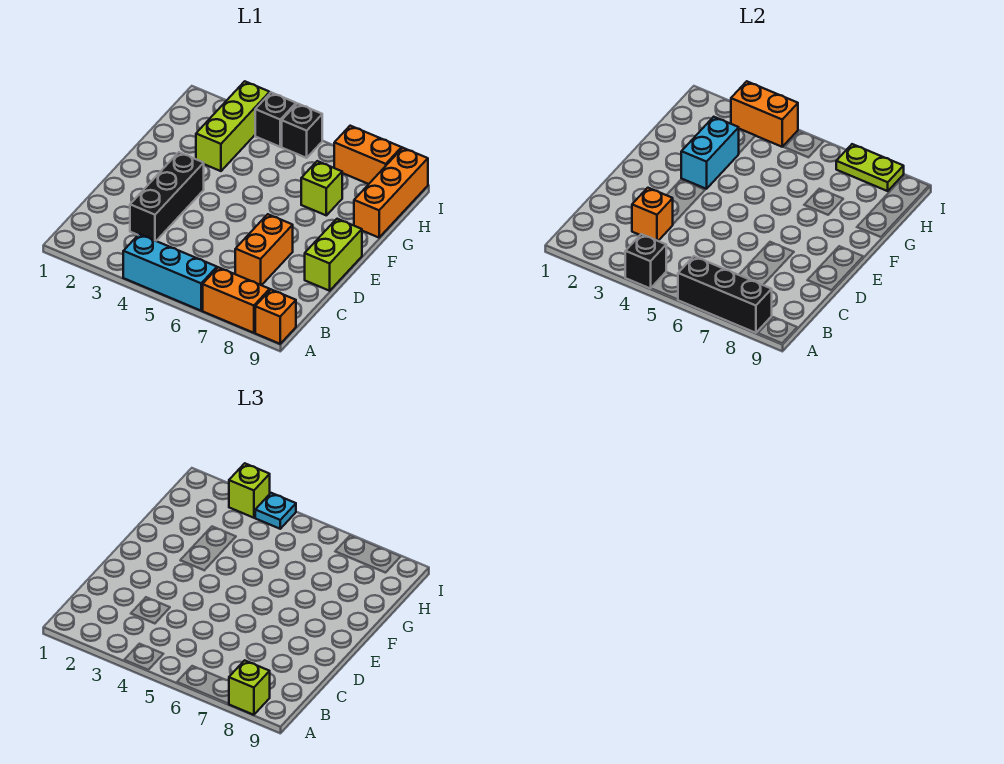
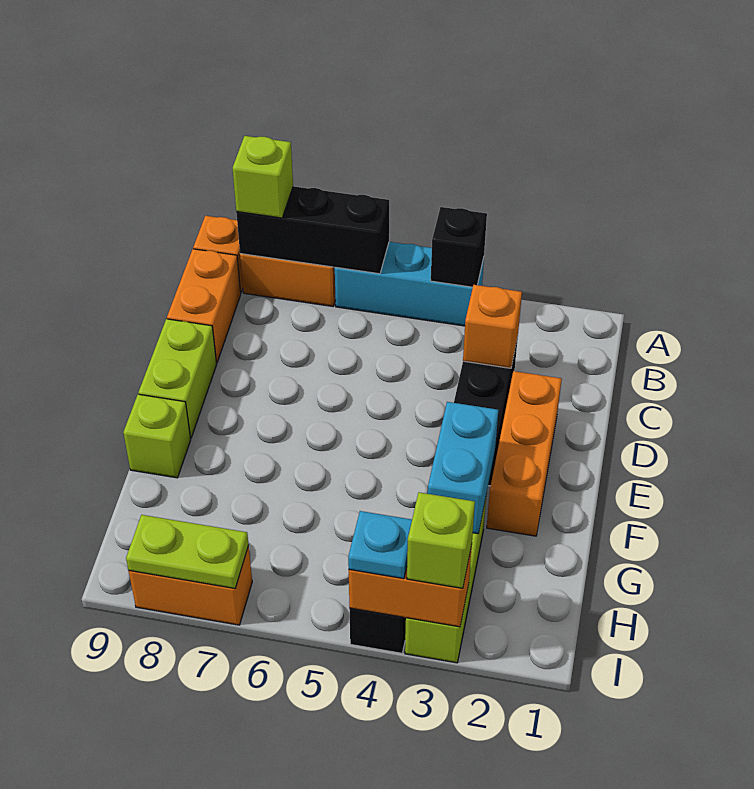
orange brick C7:D7 level 1 -> orange brick B9:C9 level 1
lime brick G7 level 1 -> lime brick F9 level 1
orange brick G9:I9 level 1 -> orange brick D2:F2 level 1
black brick I5 level 1 -> none

